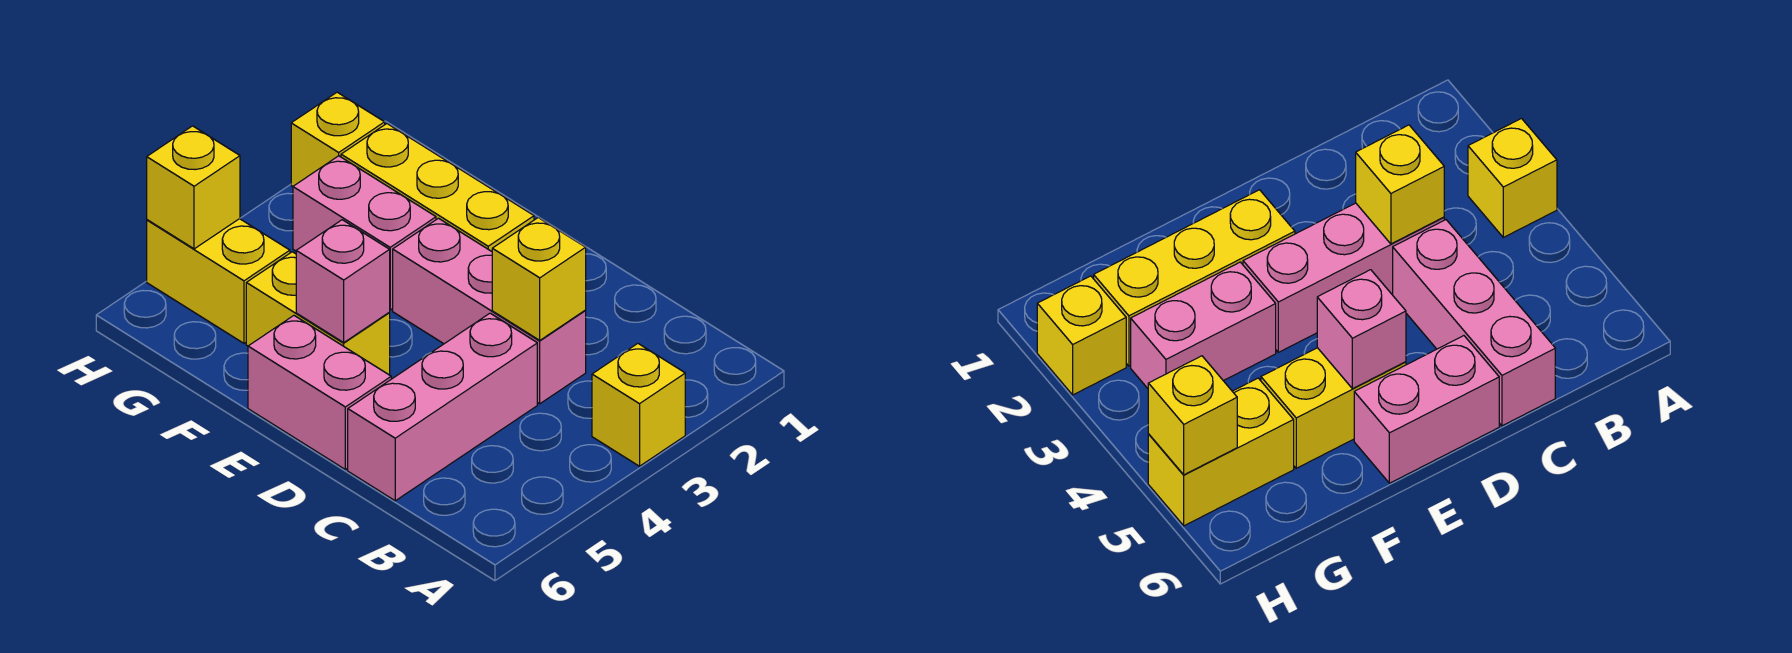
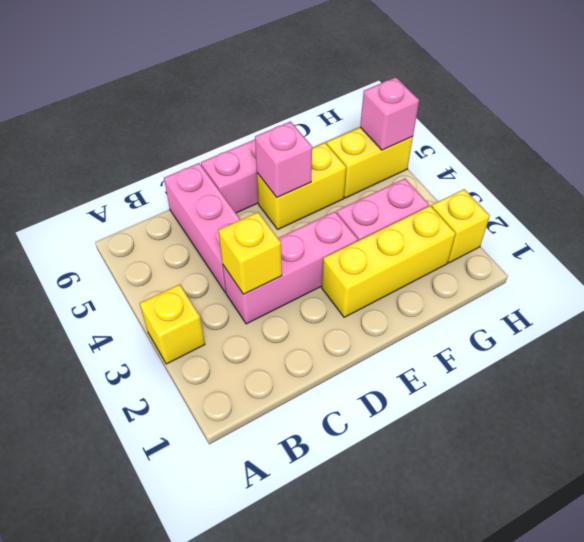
yellow brick H5 level 2 -> pink brick H5 level 2

